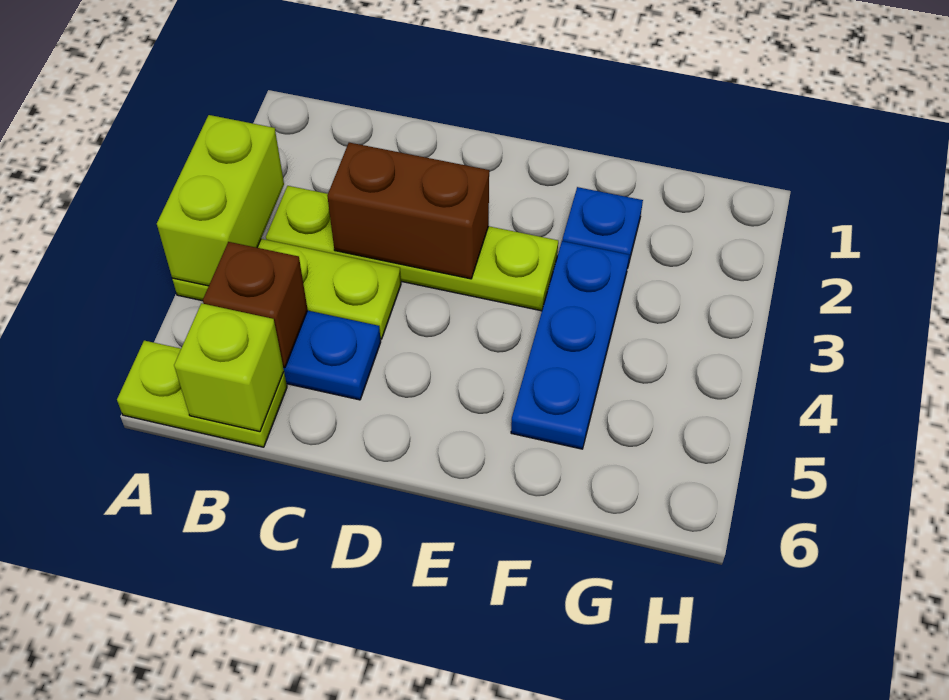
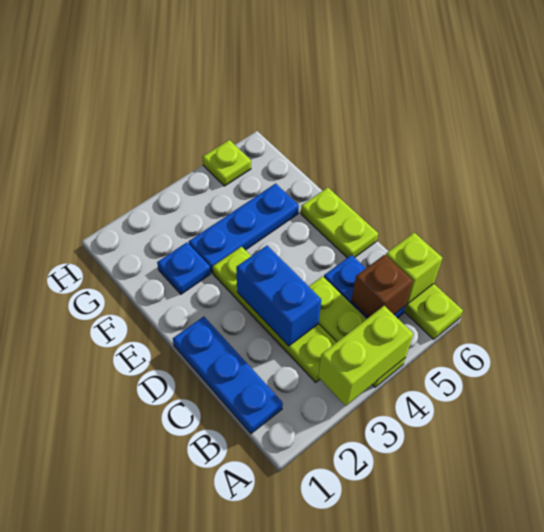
none -> blue plate B1:D1 level 1
brown brick C3:D3 level 2 -> blue brick C3:D3 level 2
none -> lime plate D6:E6 level 1
none -> lime plate H5 level 1

